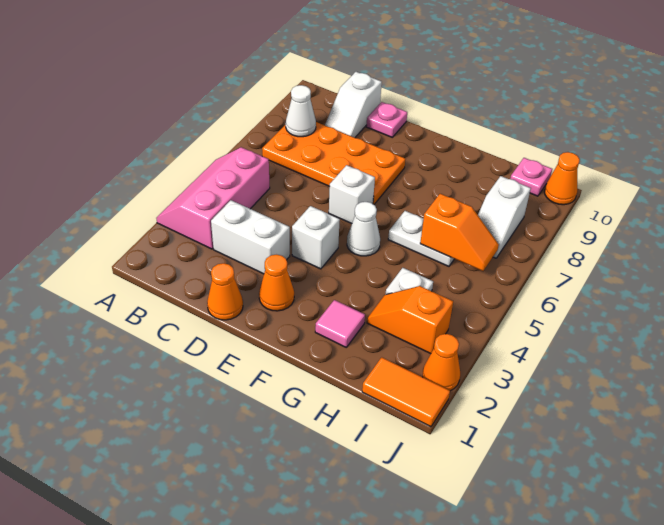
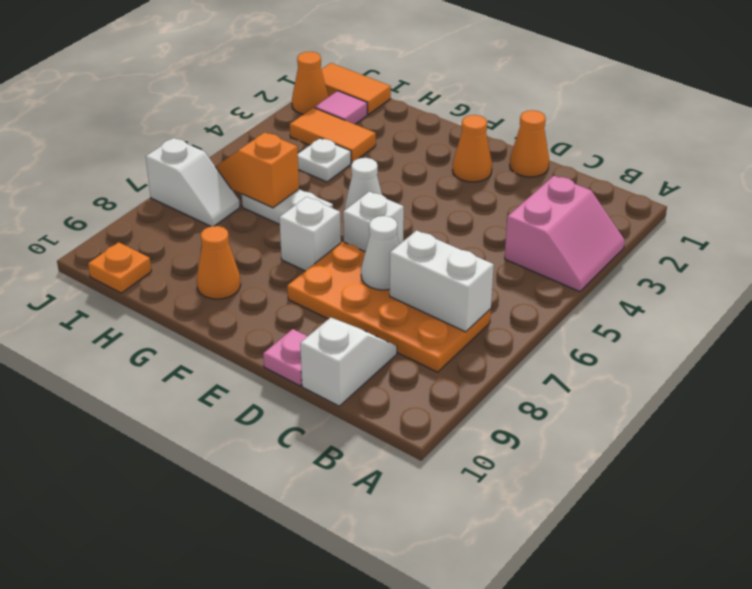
pink slope A3:B5 level 1 top B -> pink slope A3:B4 level 1 top B
white cone B8 level 2 -> white cone D7 level 2
white brick C3:D3 level 1 -> white brick B7:C7 level 2
white brick E4 level 1 -> white brick F7 level 1
pink tile G2 level 1 -> pink tile I2 level 1
orange slope H3:I3 level 1 top I -> orange tile H3:I3 level 1
white slope I7:I8 level 1 top 8 -> white slope I7:J7 level 1 top J
pink plate I10 level 1 -> orange plate I10 level 1
orange cone J10 level 1 -> orange cone G9 level 1

